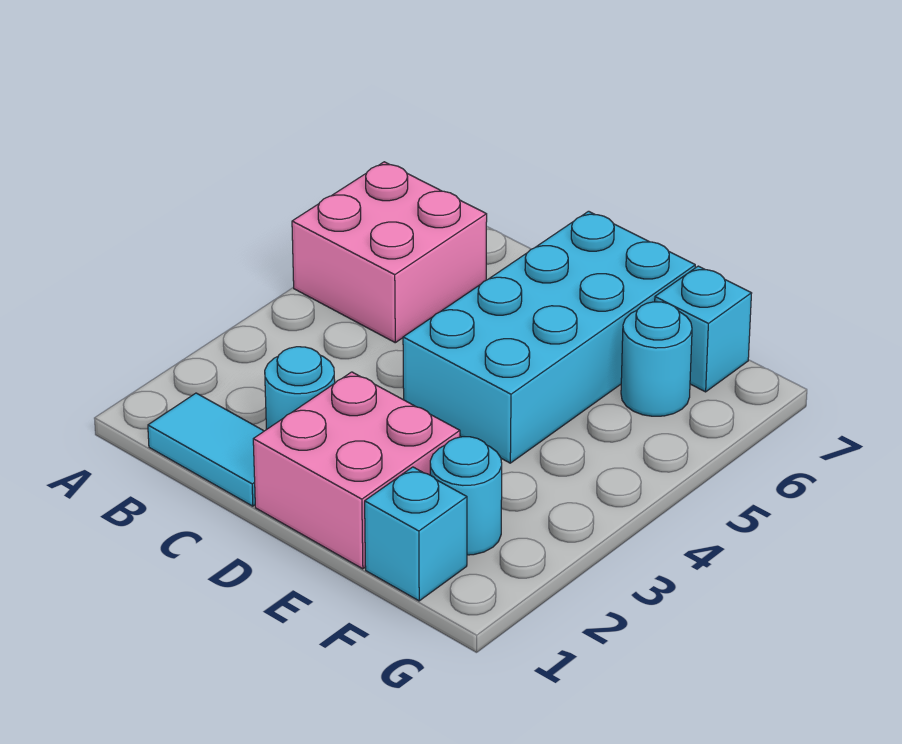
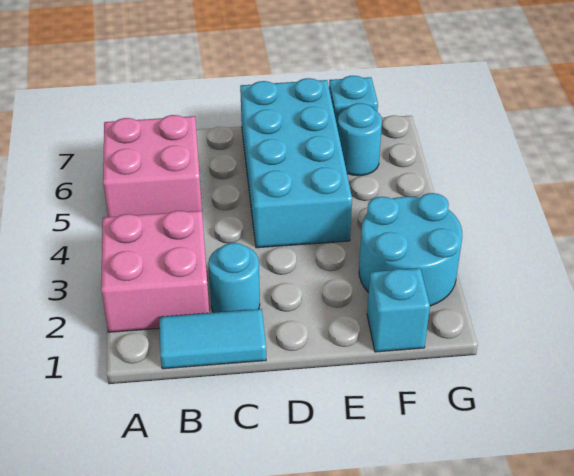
pink brick D1:E2 level 1 -> pink brick A2:B3 level 1
cyan round brick F2 level 1 -> cyan round brick F2:G3 level 1

